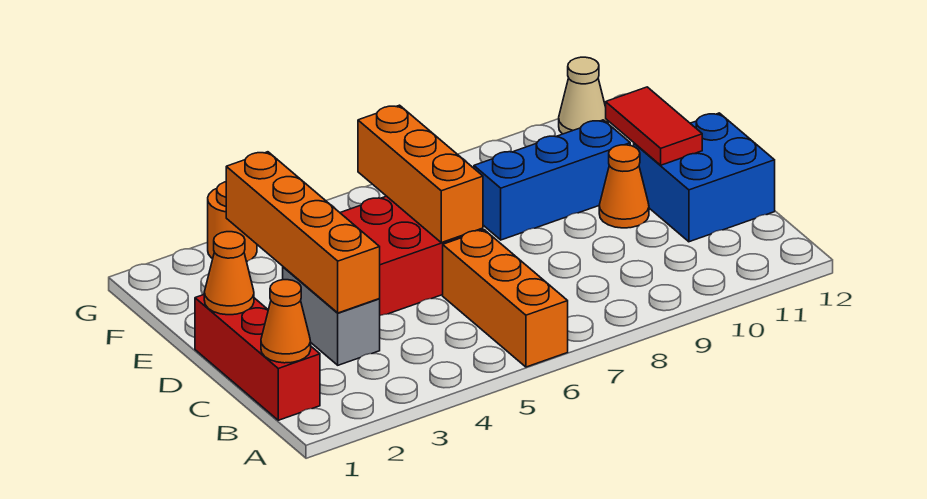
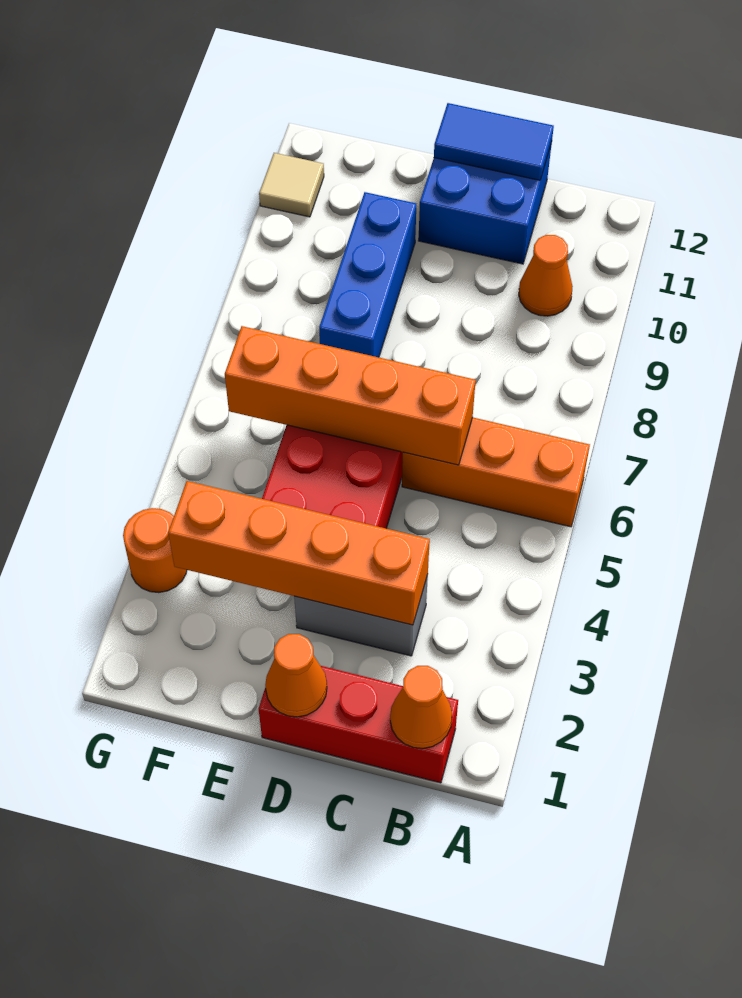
none -> blue tile C12:D12 level 2
orange brick D6:F6 level 2 -> orange brick C6:F6 level 2
orange cone D10 level 1 -> orange cone B10 level 1
red tile D11:E11 level 2 -> none
tan cone G11 level 1 -> tan tile G11 level 1

